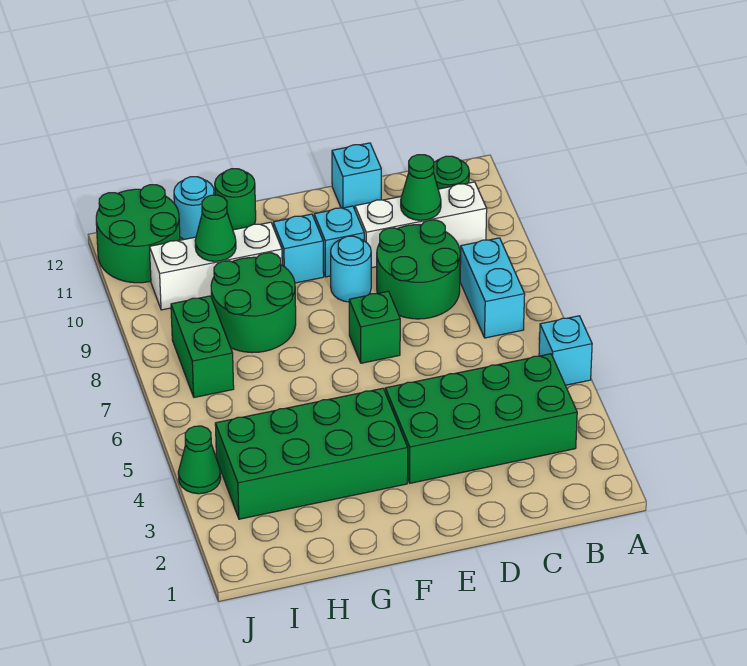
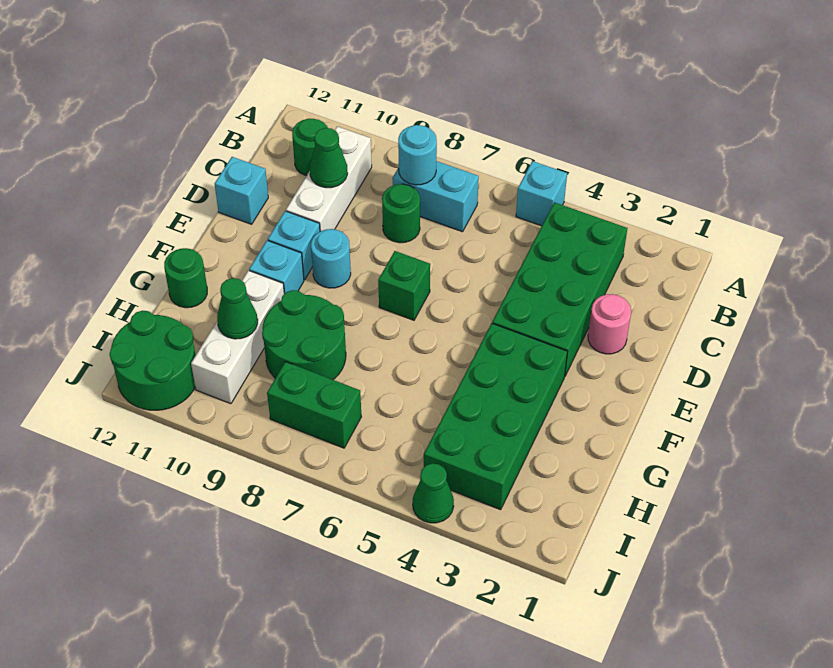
green round brick C8:D9 level 1 -> green round brick C8 level 1
none -> pink round brick D2 level 1
cyan round brick H12 level 1 -> cyan round brick B8 level 2

